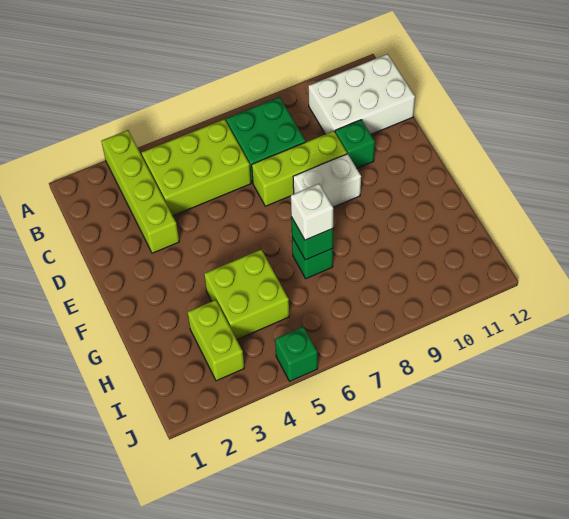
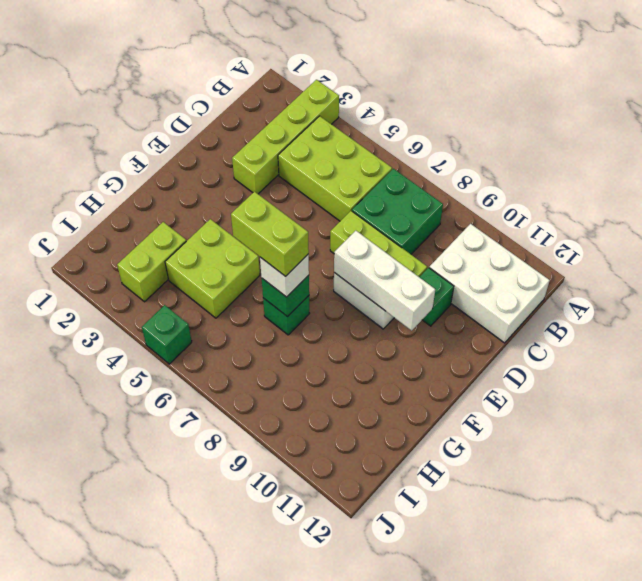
none -> white brick E8:E10 level 2
none -> lime brick G6:G7 level 4

